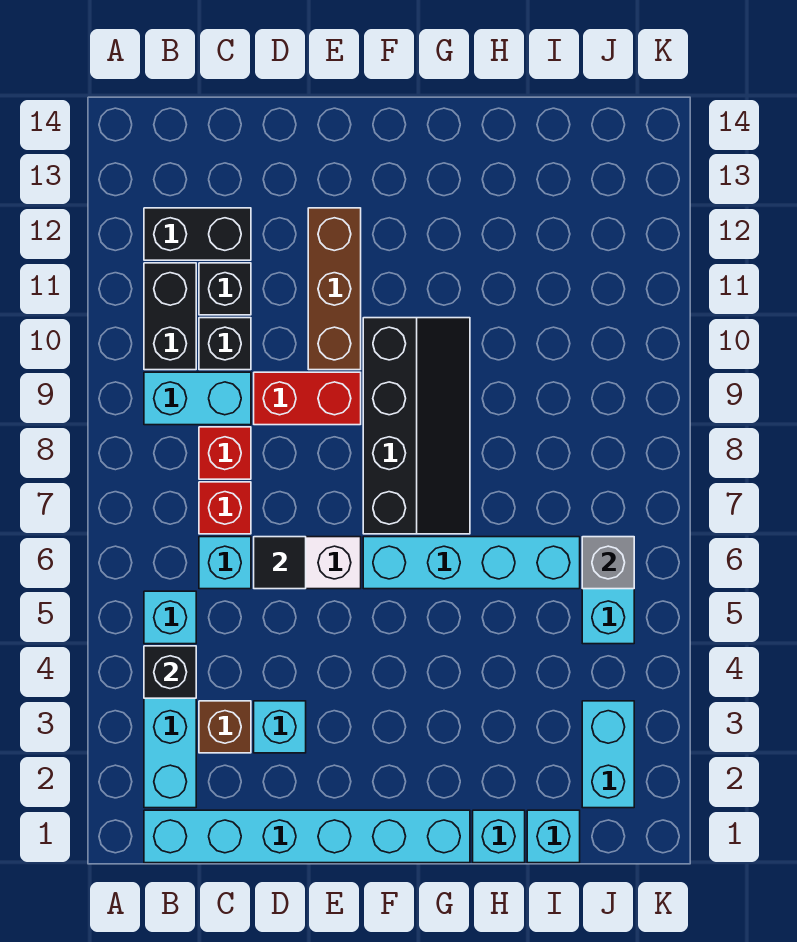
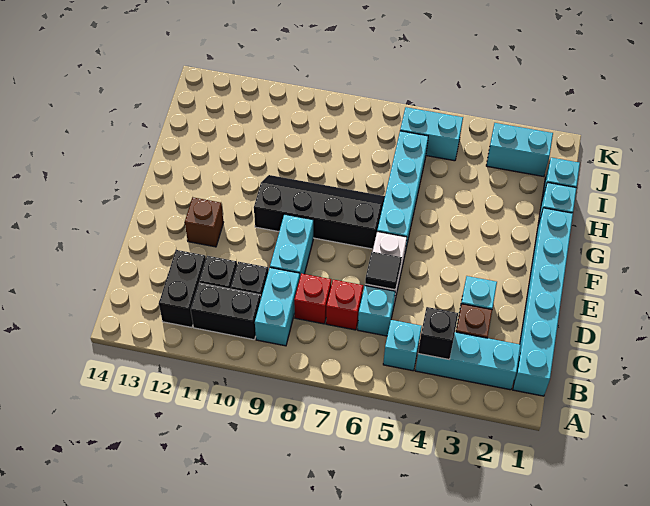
red brick D9:E9 level 1 -> cyan brick D9:E9 level 1
brown brick E10:E12 level 1 -> brown brick E12 level 1
grey brick J6 level 2 -> none

